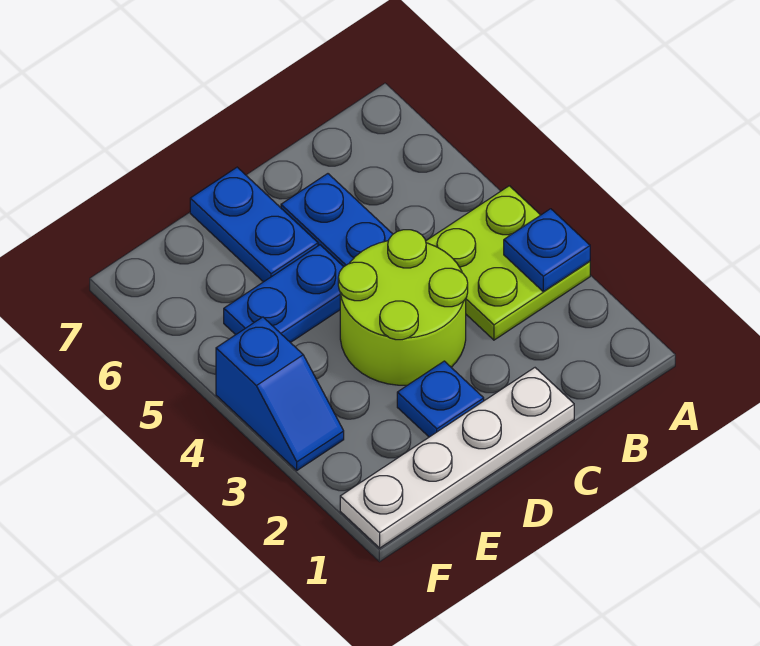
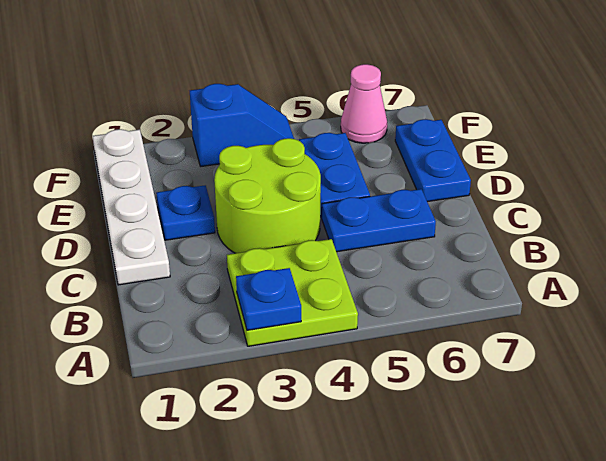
blue plate D6:D7 level 1 -> blue plate D7:E7 level 1
blue slope F3:F4 level 1 top 4 -> blue slope F3:F4 level 1 top 3
none -> pink cone F6 level 1

